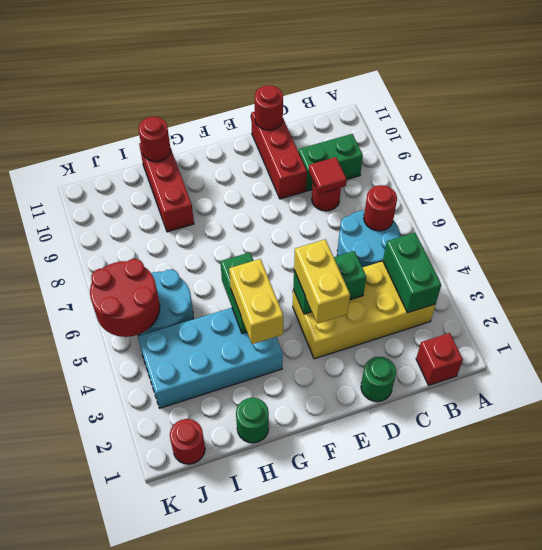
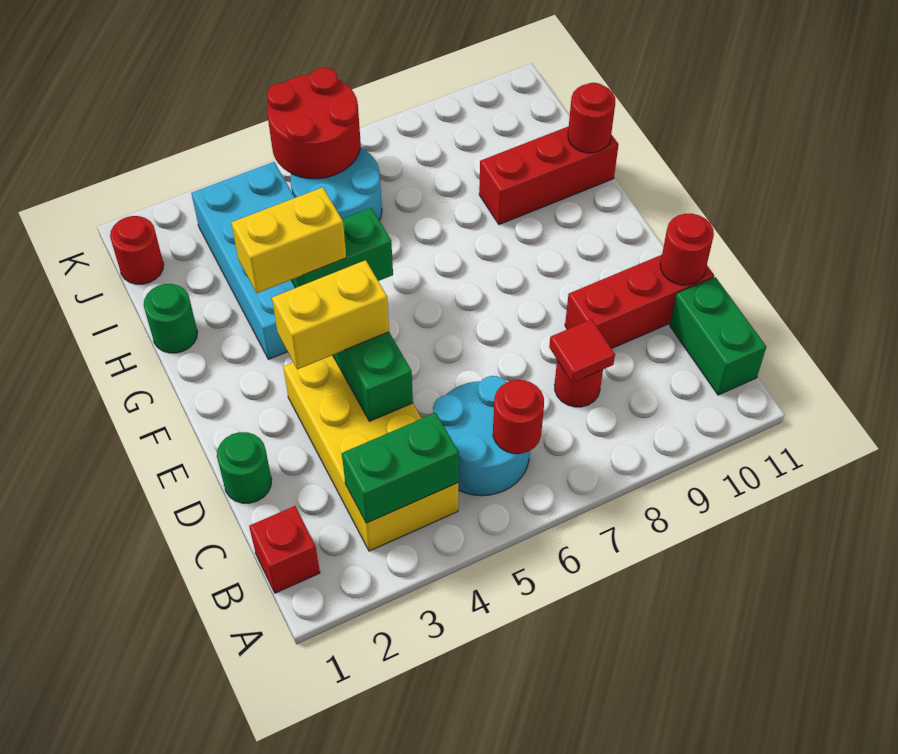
green brick B9:C9 level 1 -> green brick B11:C11 level 1

